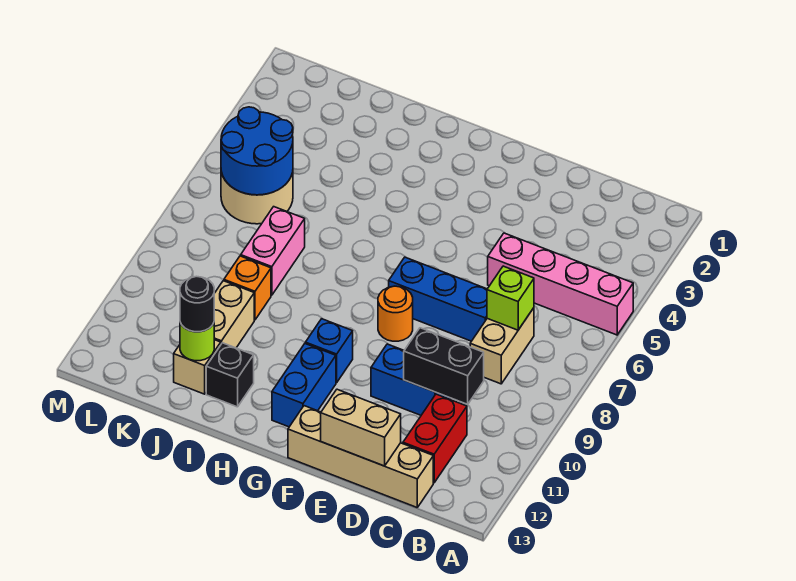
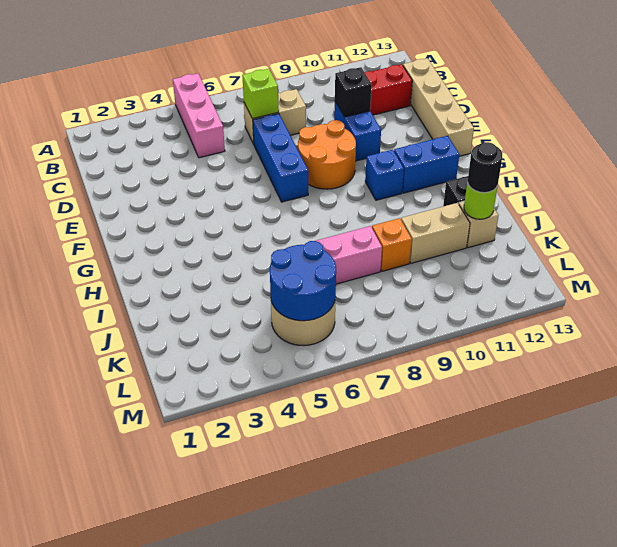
pink brick A5:D5 level 1 -> pink brick A5:C5 level 1
black brick C10:D10 level 2 -> black brick D10 level 2
tan brick D13:E13 level 2 -> none
orange round brick F8 level 1 -> orange round brick E8:F9 level 1

